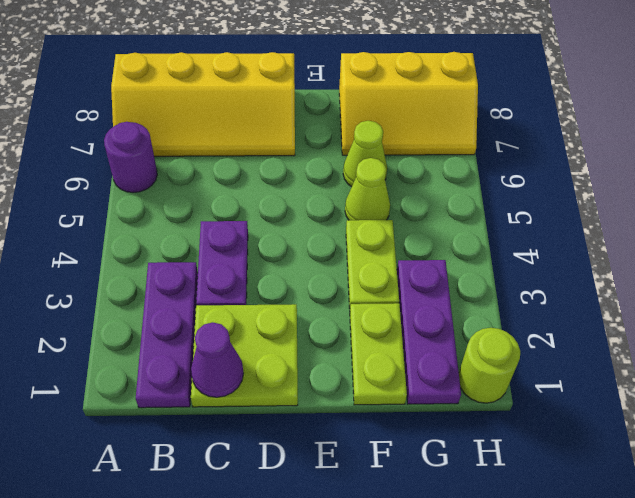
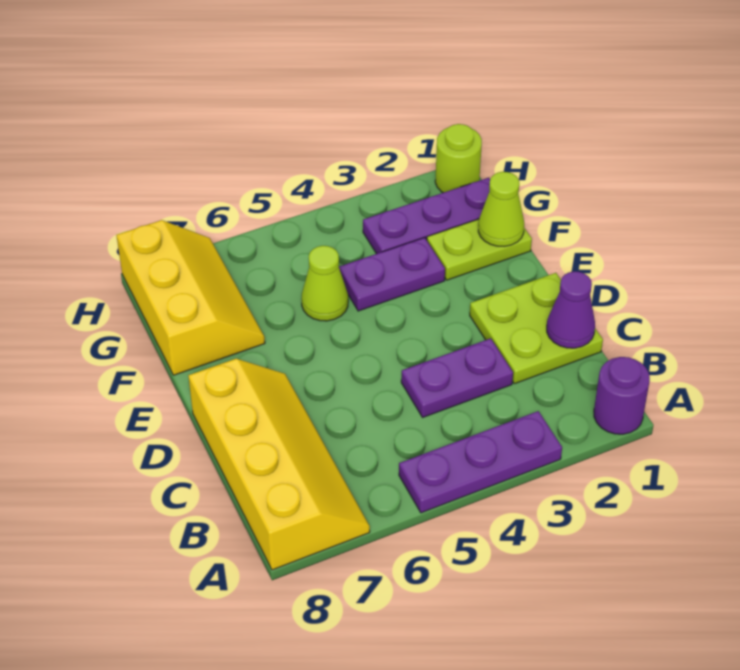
purple round brick A6 level 1 -> purple round brick A1 level 1
purple plate B1:B3 level 1 -> purple plate A3:A5 level 1
lime plate F3:F4 level 1 -> purple plate F3:F4 level 1
lime cone F6 level 1 -> lime cone F1 level 2

